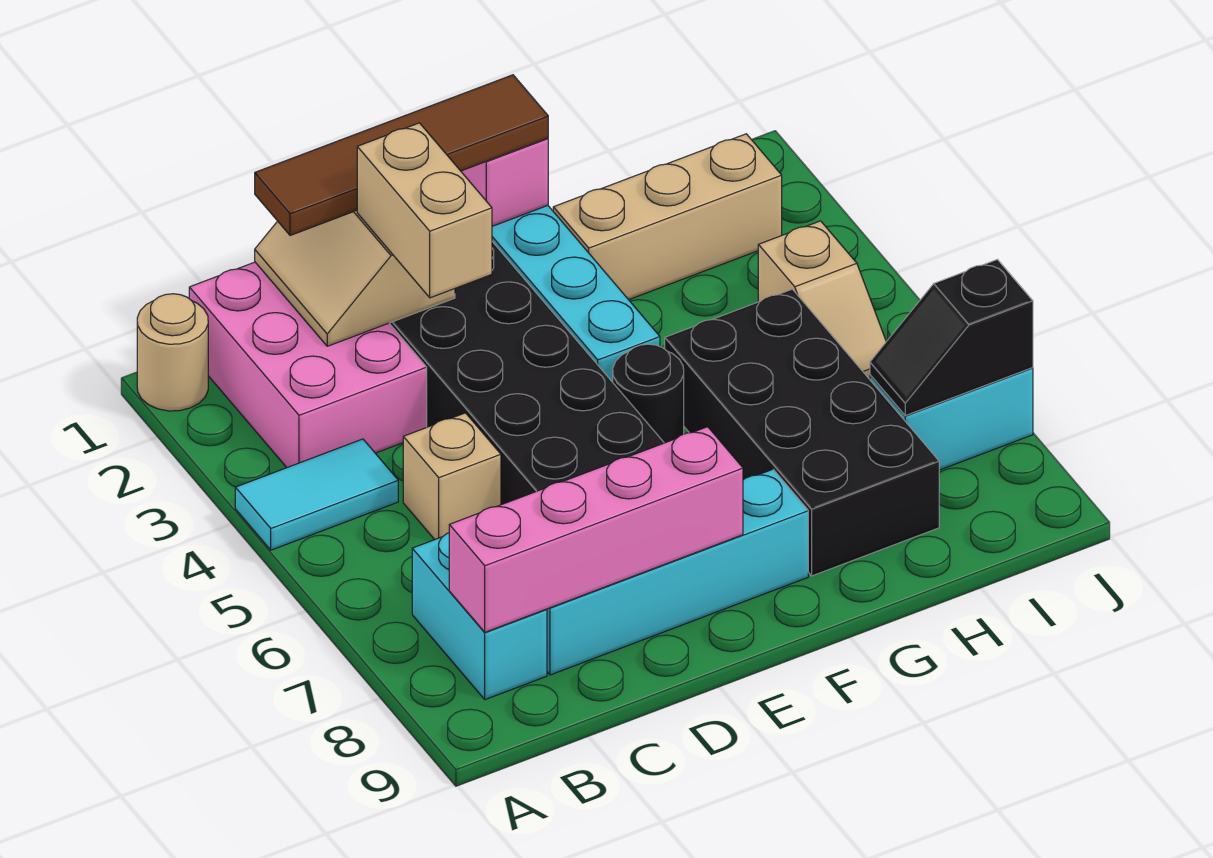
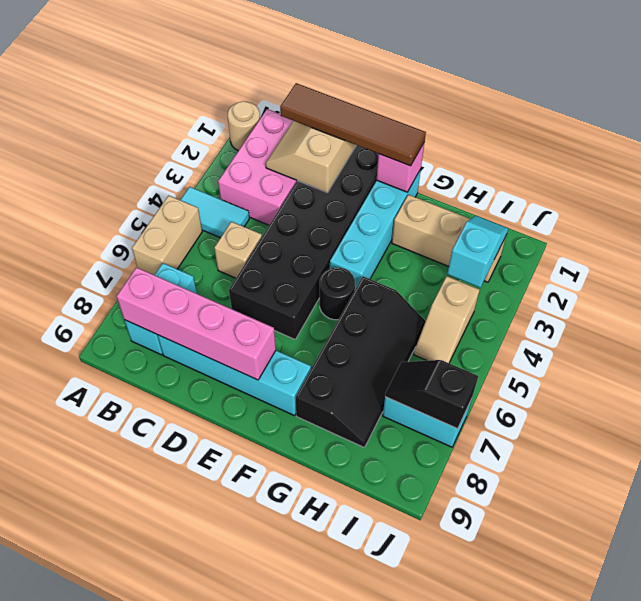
tan brick D2:D3 level 3 -> tan brick A5:A6 level 1
black brick G5:H8 level 1 -> black slope G5:H8 level 1 top G
none -> cyan slope I2:I3 level 2 top 3

